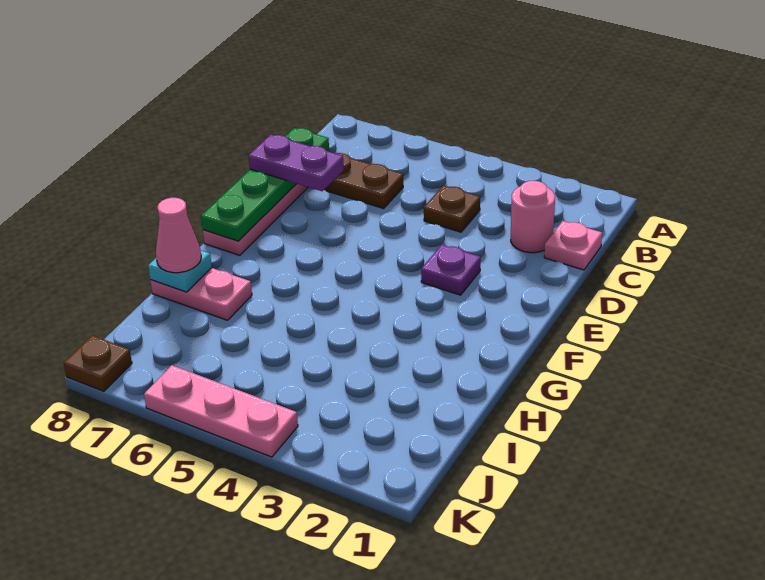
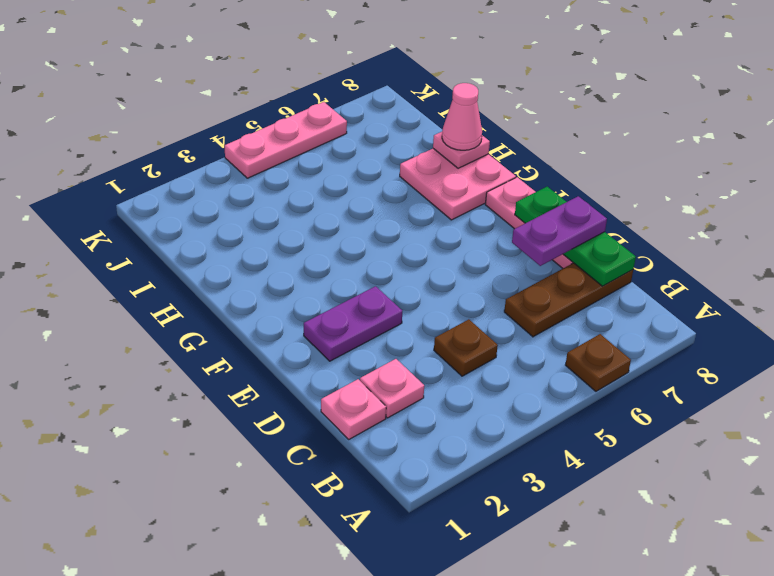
pink round brick C2 level 1 -> pink plate C2 level 1
green plate C8:F8 level 2 -> green plate C8:E8 level 2
purple plate E3 level 1 -> purple plate E2:E3 level 1
pink plate H7:H8 level 1 -> pink plate G7:H8 level 1
cyan plate H8 level 2 -> pink plate H8 level 2
brown plate K8 level 1 -> brown plate A6 level 1

